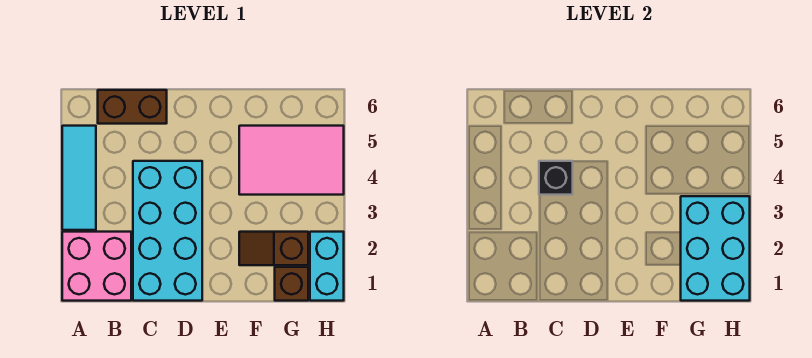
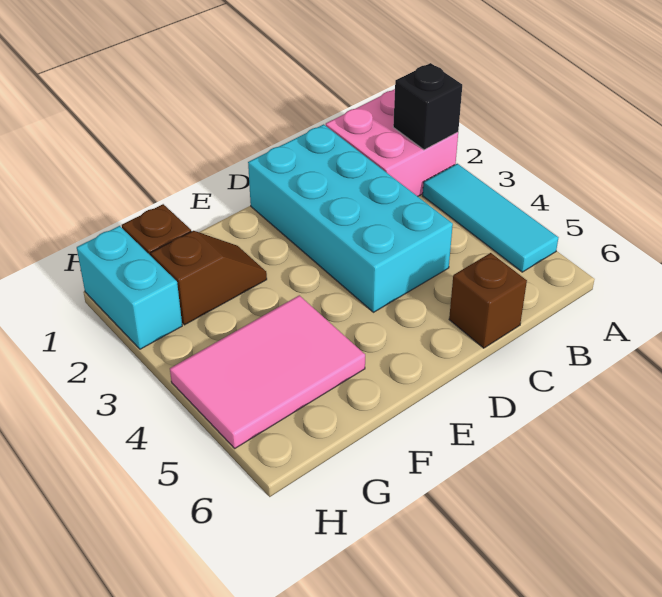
brown brick B6:C6 level 1 -> brown brick C6 level 1
black brick C4 level 2 -> black brick A2 level 2
cyan brick G1:H3 level 2 -> none

